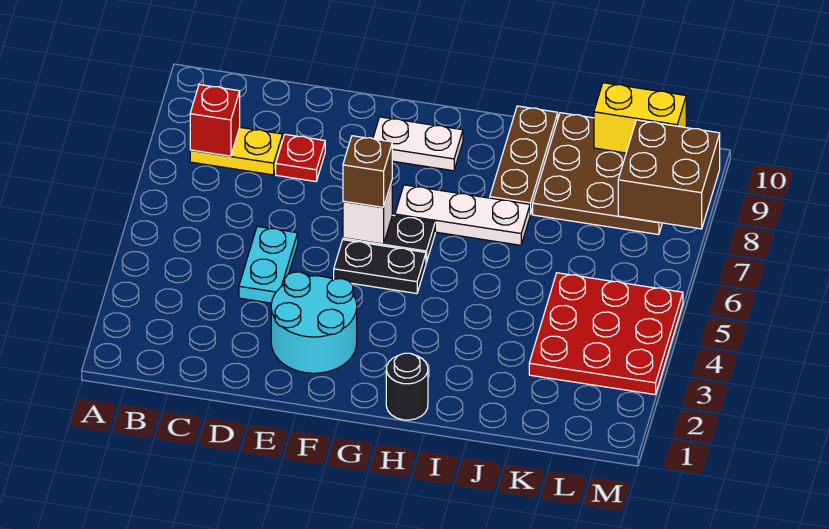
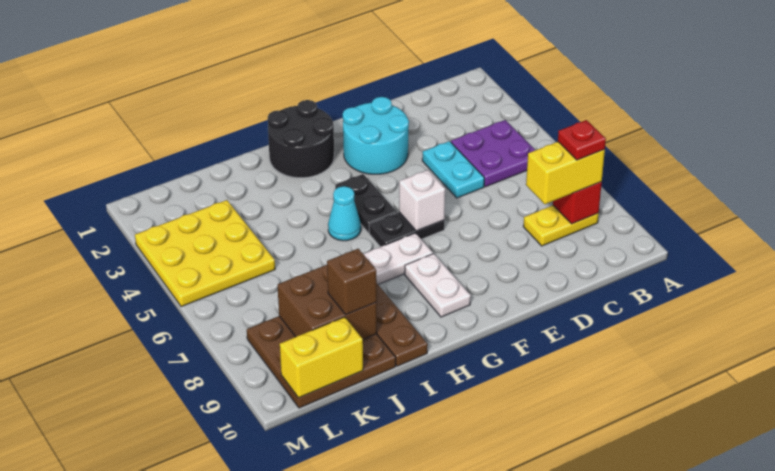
none -> purple plate B4:C5 level 1
none -> yellow brick B8:C8 level 3
red plate D8 level 1 -> red plate B8 level 4
black plate F5:G5 level 1 -> black plate G4:G5 level 1
brown brick F6 level 3 -> brown brick J9 level 3
white plate F9:G9 level 1 -> white plate G8:G9 level 1
black round brick H1 level 1 -> black round brick G1:H2 level 1
none -> cyan cone H5 level 1
red plate K3:M5 level 1 -> yellow plate K3:M5 level 1
brown brick L8:M9 level 2 -> brown brick J8:K9 level 2

